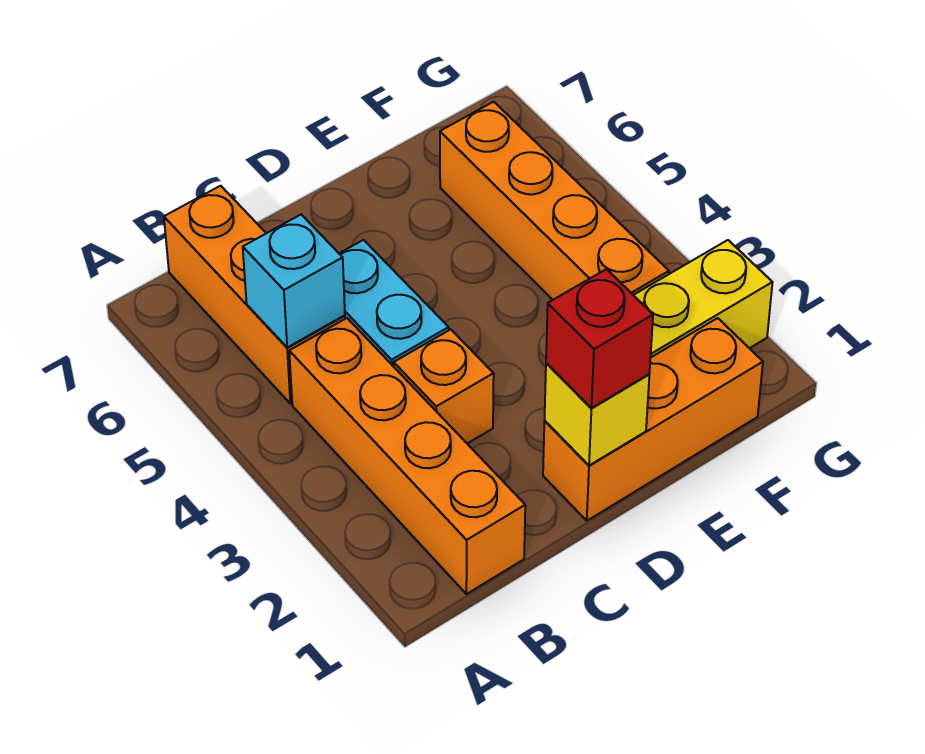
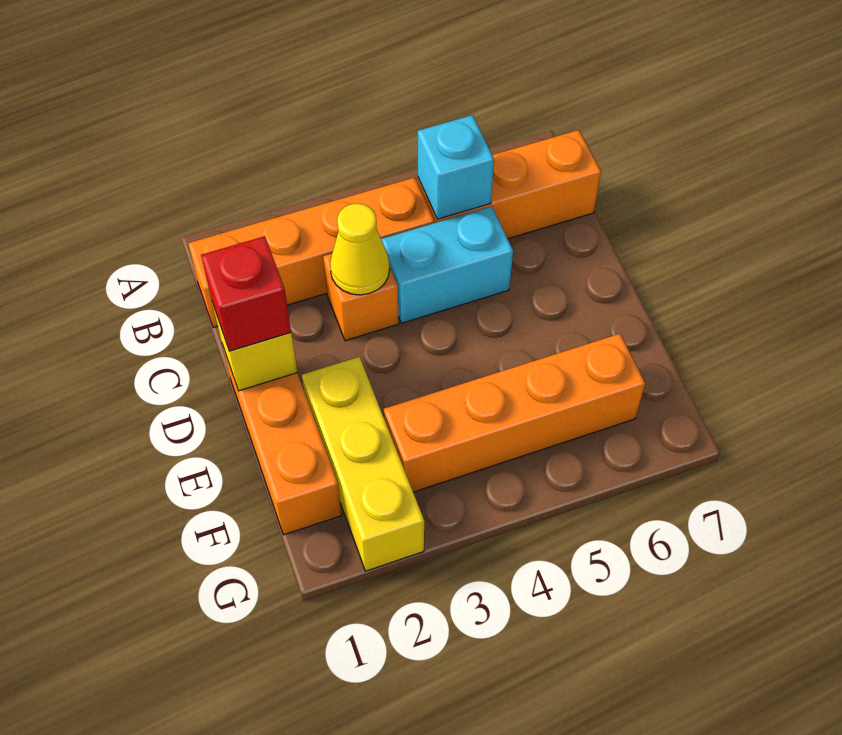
none -> yellow cone C3 level 2

